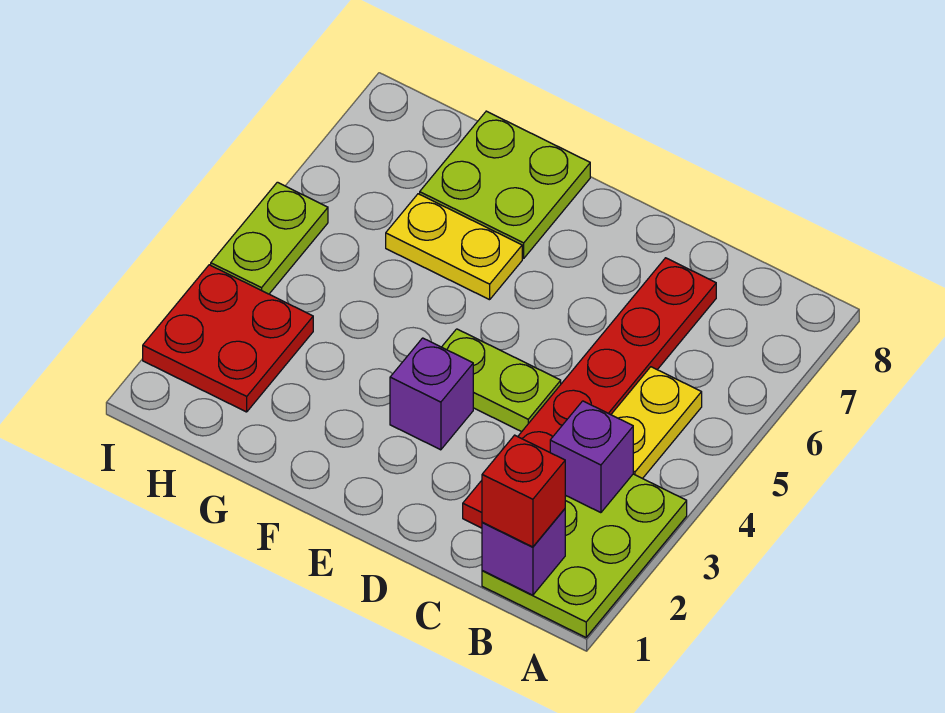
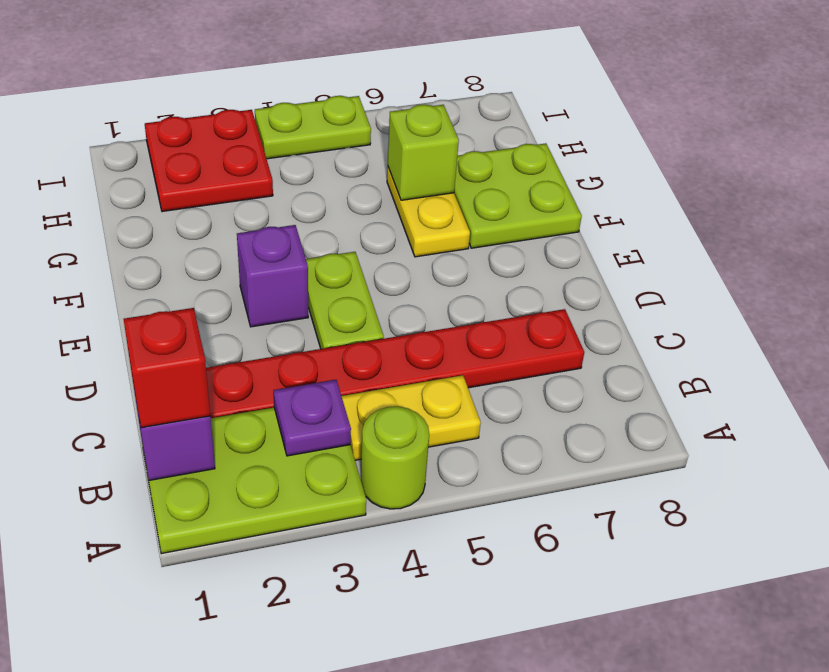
none -> lime round brick A4 level 1
purple brick B3 level 2 -> purple plate B3 level 2
none -> lime brick G6 level 2

